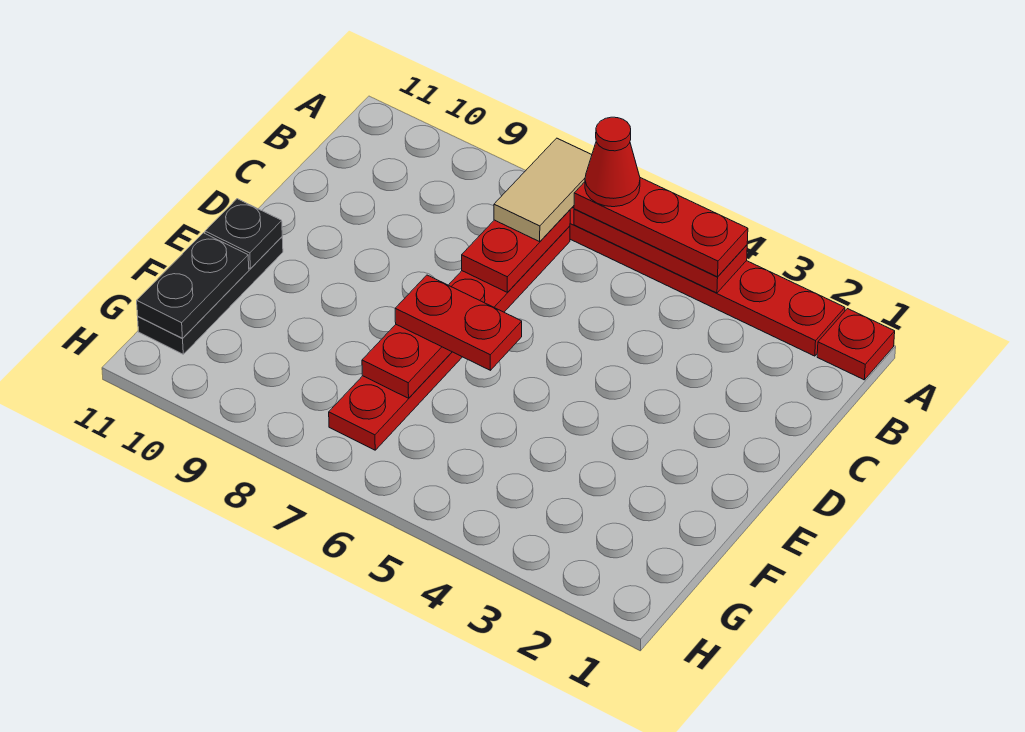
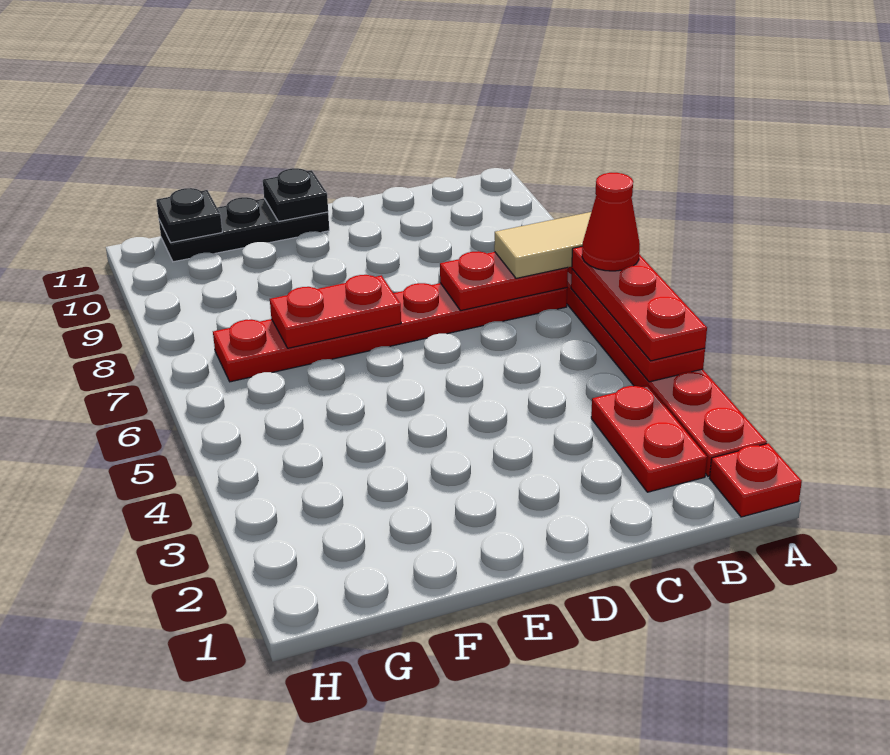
red plate E6:E7 level 3 -> red plate B2:B3 level 1
black plate F11:G11 level 2 -> black plate G11 level 2

